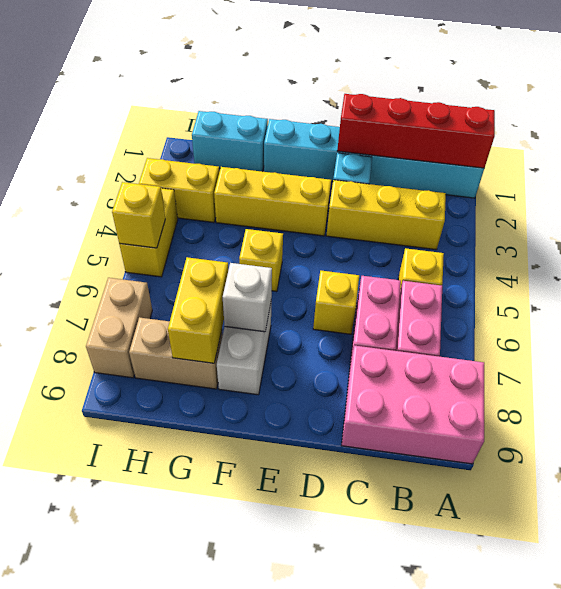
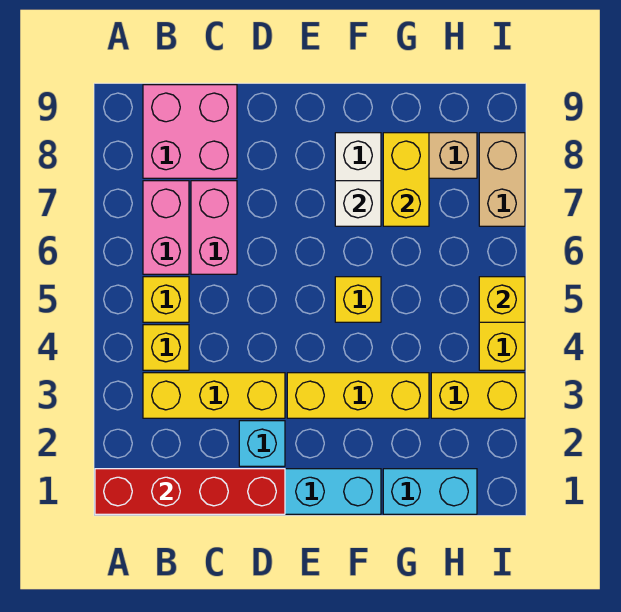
pink brick A8:C9 level 1 -> pink brick B8:C9 level 1
yellow brick D6 level 1 -> yellow brick B4 level 1

